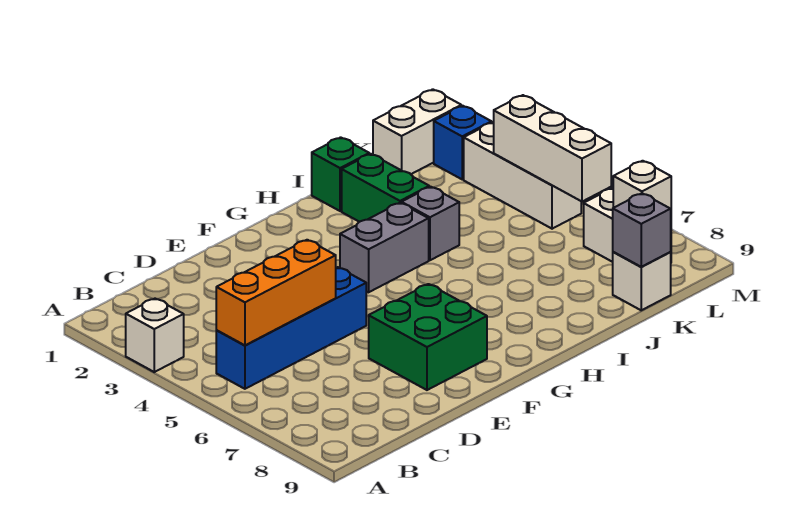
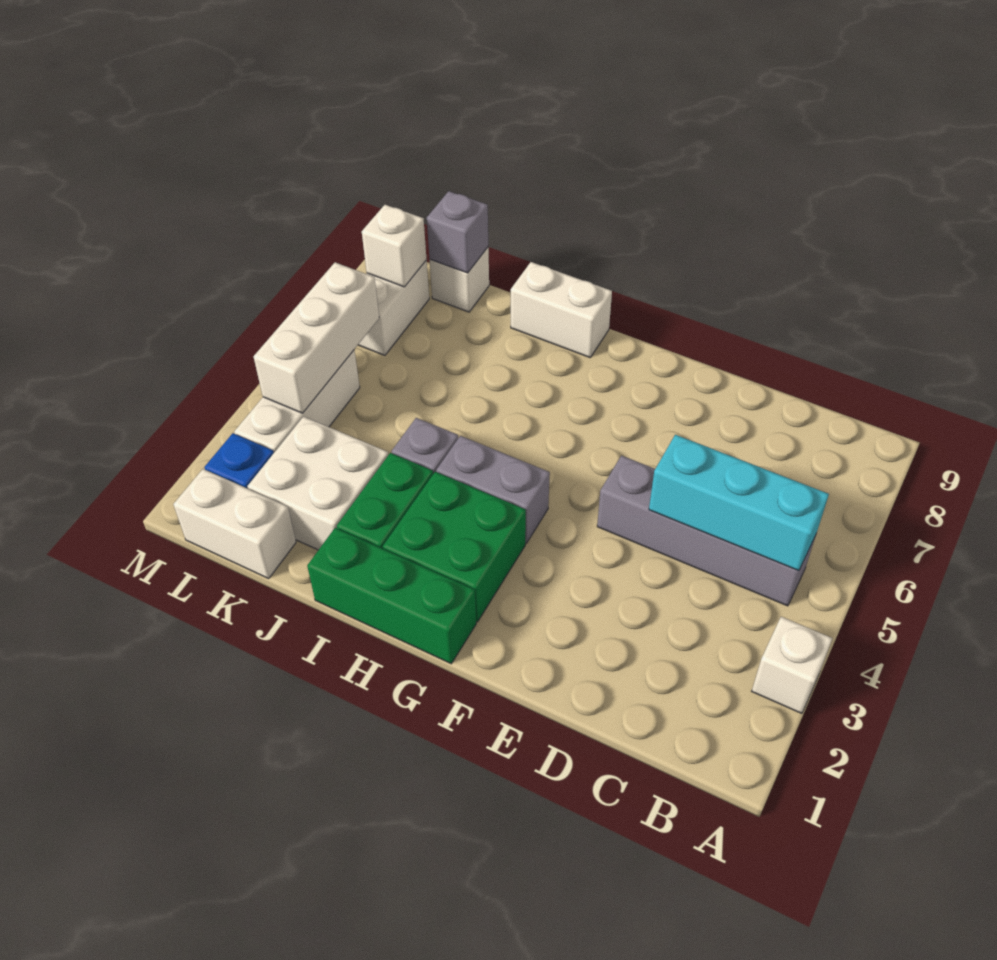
blue brick B5:E5 level 1 -> grey brick B5:E5 level 1
orange brick B5:D5 level 2 -> cyan brick B5:D5 level 2
green brick E7:F8 level 1 -> green brick G2:H3 level 1
none -> white brick H9:I9 level 1
green brick I1 level 1 -> green brick G1:I1 level 1
none -> white brick J2:K3 level 1

